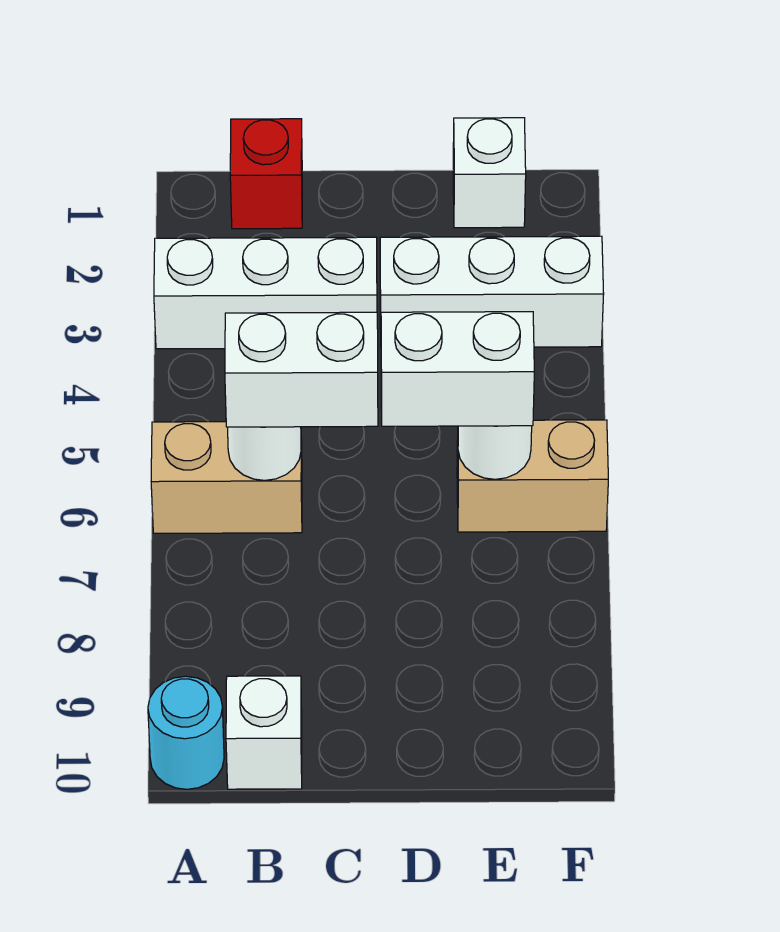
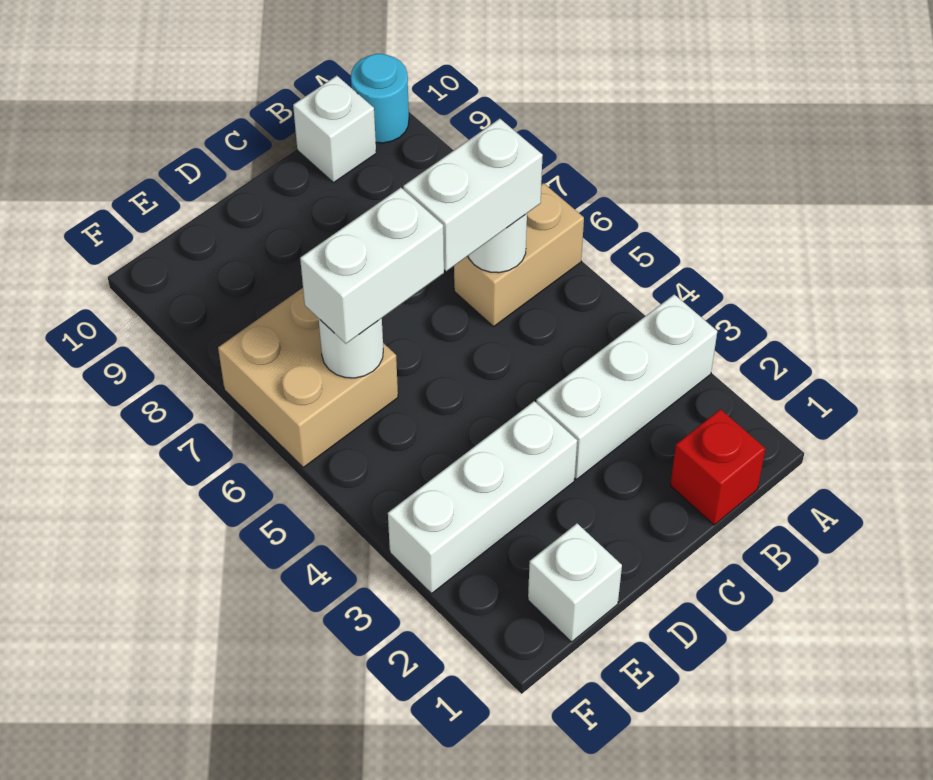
tan brick E6:F6 level 1 -> tan brick E6:F7 level 1

